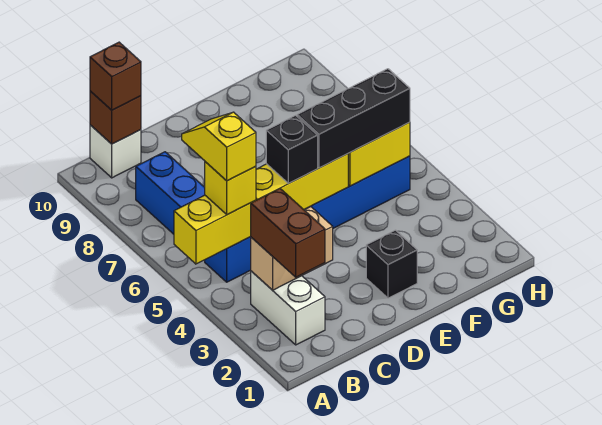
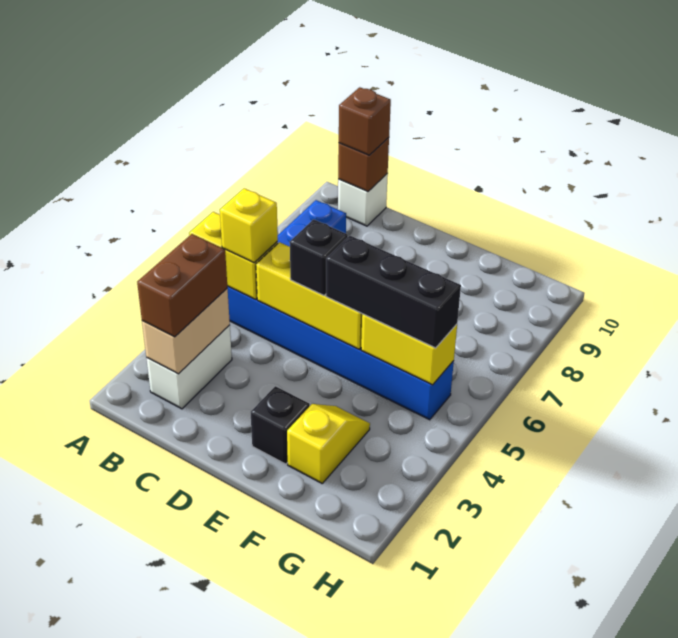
tan brick B3:C3 level 2 -> tan brick B2:B3 level 2
yellow slope B5:B6 level 4 top 5 -> yellow slope F2:F3 level 1 top 2

